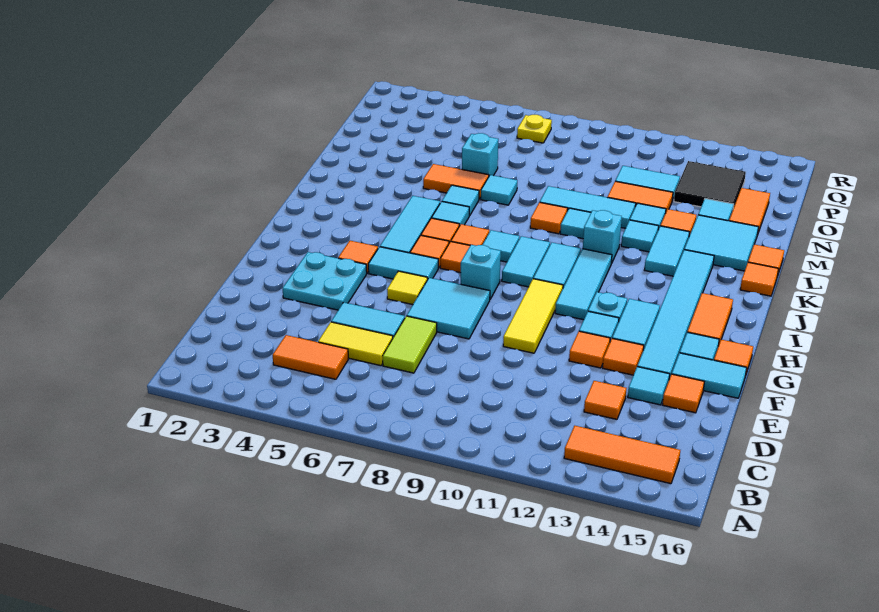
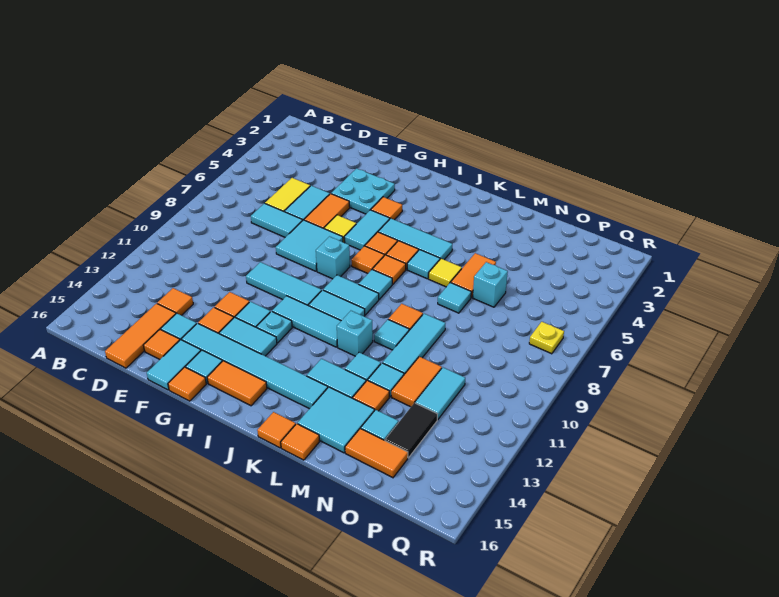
orange tile B13:B15 level 1 -> orange tile D14:D16 level 1
orange tile C4:C5 level 1 -> orange tile F5:F6 level 1
lime tile D7:E7 level 1 -> cyan tile D7:E7 level 1
yellow tile F10:H10 level 1 -> cyan tile F10:H10 level 1
cyan tile L6 level 1 -> yellow tile L6 level 1
black tile O13:P14 level 1 -> black tile O13:O14 level 1

